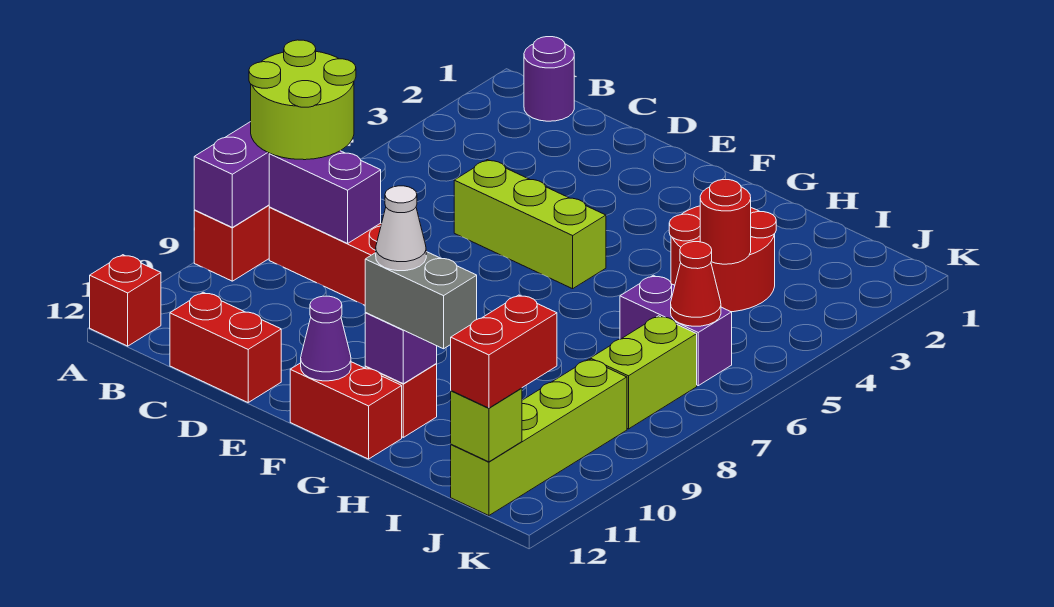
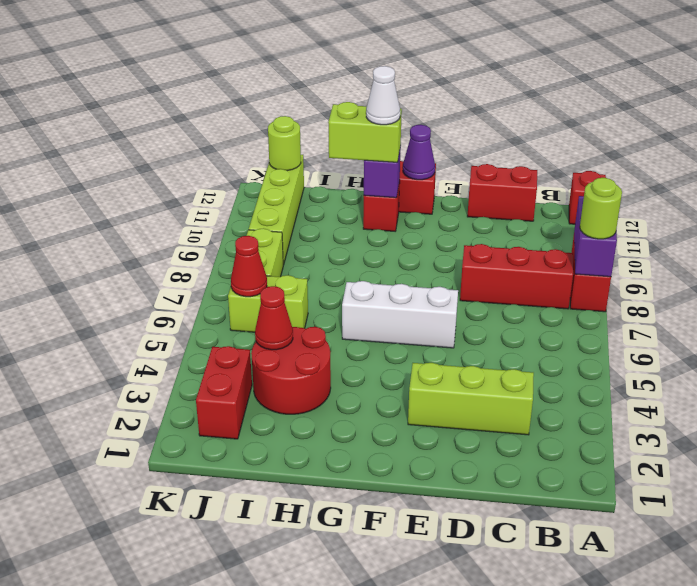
lime round brick A7:B8 level 3 -> lime round brick A8 level 3
purple round brick B1 level 1 -> none
purple brick B8:C8 level 2 -> none
lime brick D5:F5 level 1 -> lime brick C3:E3 level 1
none -> white brick E6:G6 level 1
grey brick G11:H11 level 3 -> lime brick G11:H11 level 3
red round brick I4 level 2 -> red cone I4 level 2
purple brick I6:J6 level 1 -> lime brick I6:J6 level 1
red brick J11:J12 level 3 -> red brick J2:J3 level 1
lime brick J12 level 2 -> lime round brick J12 level 2

